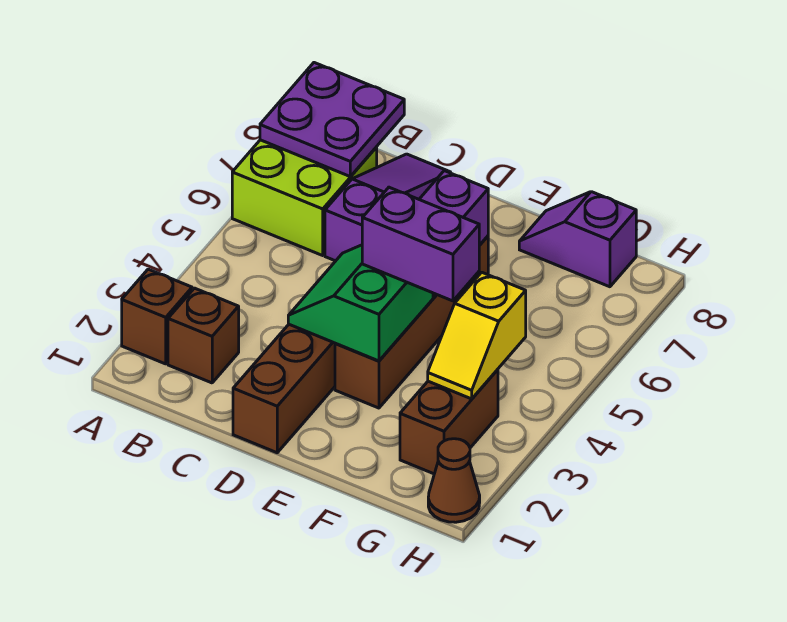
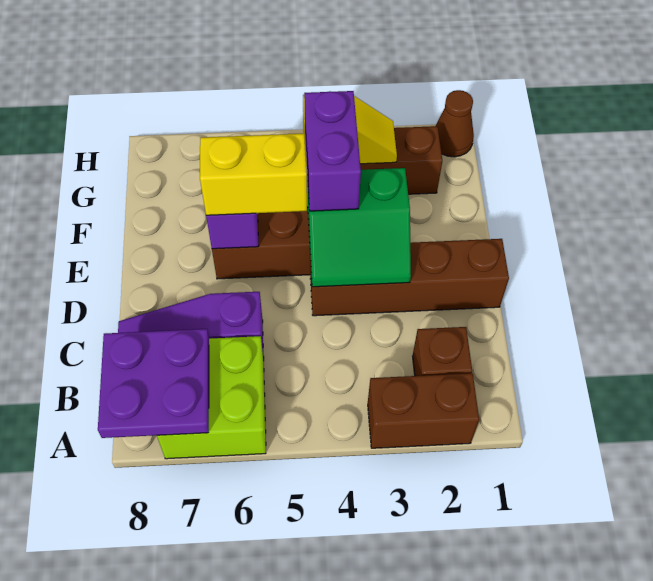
brown brick A2 level 1 -> brown brick A2:A3 level 1
none -> yellow brick E5:E6 level 3
purple slope F8:G8 level 1 top G -> none

